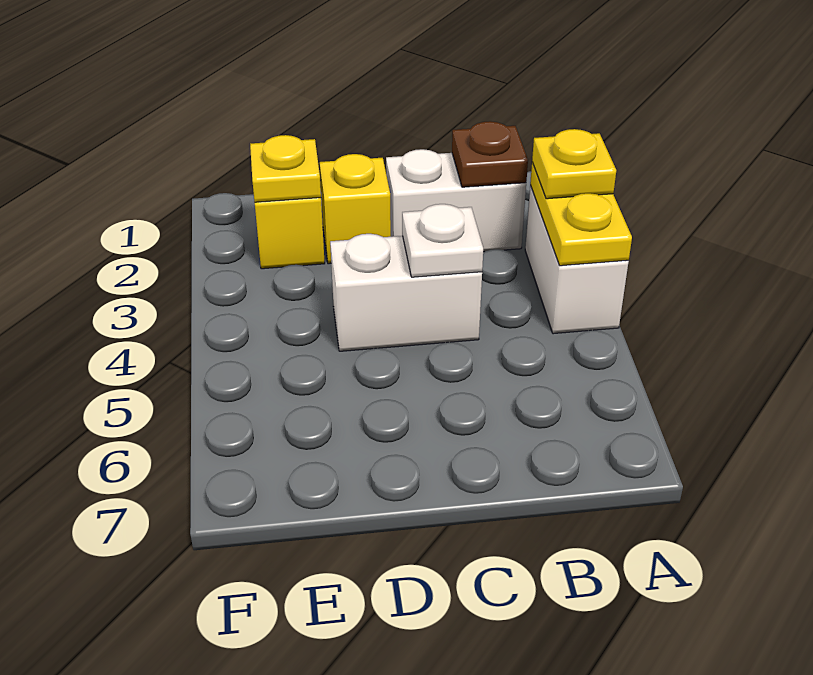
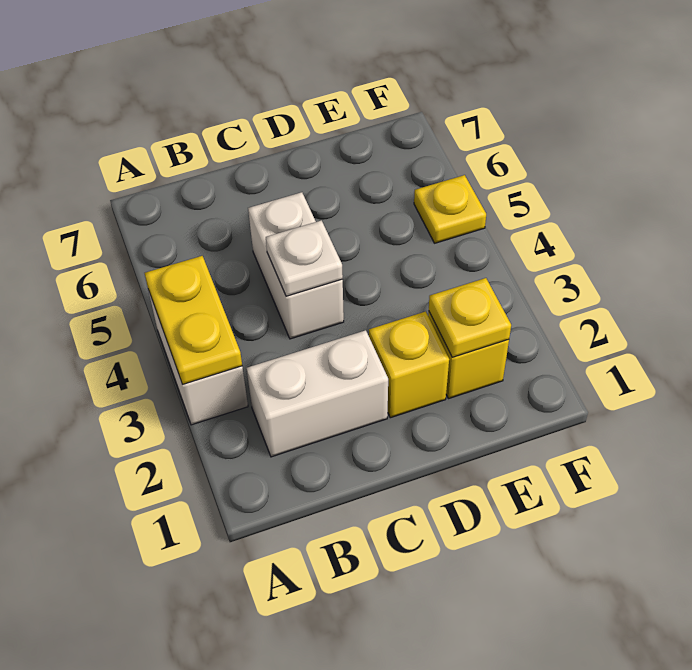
yellow plate A3 level 3 -> yellow plate F5 level 1
brown plate B2 level 2 -> none
white brick C4:D4 level 1 -> white brick C4:C5 level 1

